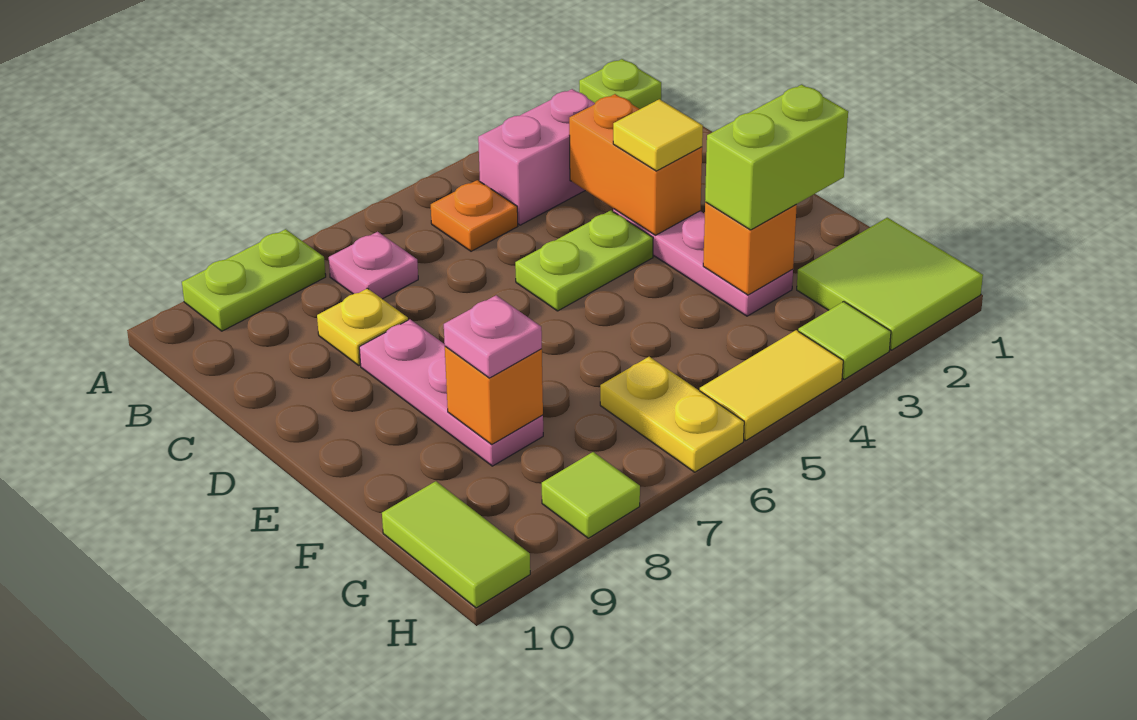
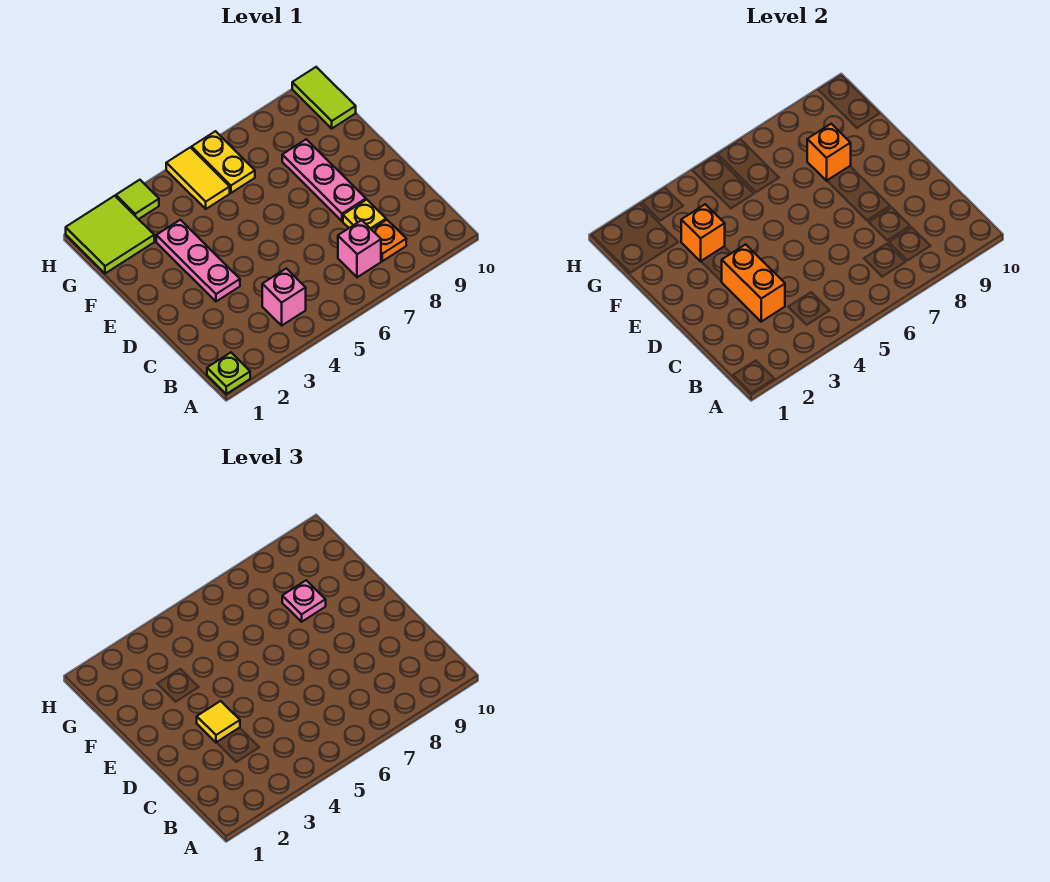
lime plate A8:A9 level 1 -> none
pink brick B3:B4 level 1 -> pink brick B4 level 1
orange plate B5 level 1 -> orange plate B8 level 1
pink plate B7 level 1 -> pink brick B7 level 1
lime plate D4:D5 level 1 -> none
lime brick F2:F3 level 3 -> none
yellow tile H4:H5 level 1 -> yellow tile G5:H5 level 1
lime tile H8 level 1 -> none

